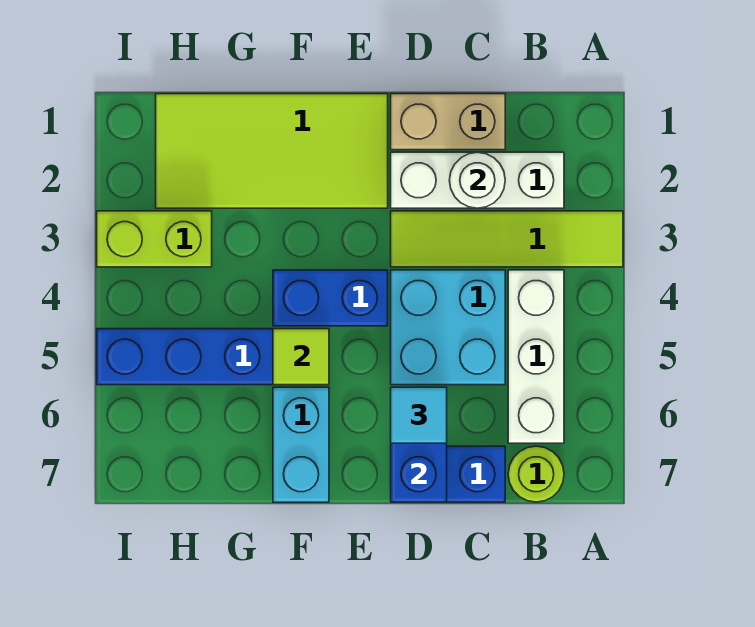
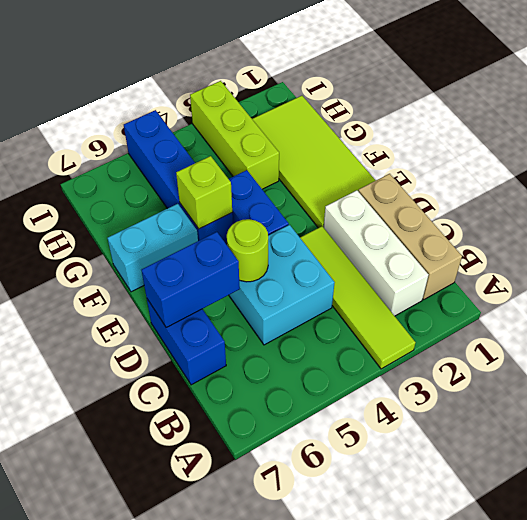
white brick B4:B6 level 1 -> none
lime round brick B7 level 1 -> lime round brick D5 level 2
tan brick C1:D1 level 1 -> tan brick B1:D1 level 1
white round brick C2 level 2 -> none
cyan tile D6 level 3 -> none
lime tile F5 level 2 -> lime brick F5 level 2
lime brick H3:I3 level 1 -> lime brick G3:I3 level 1

